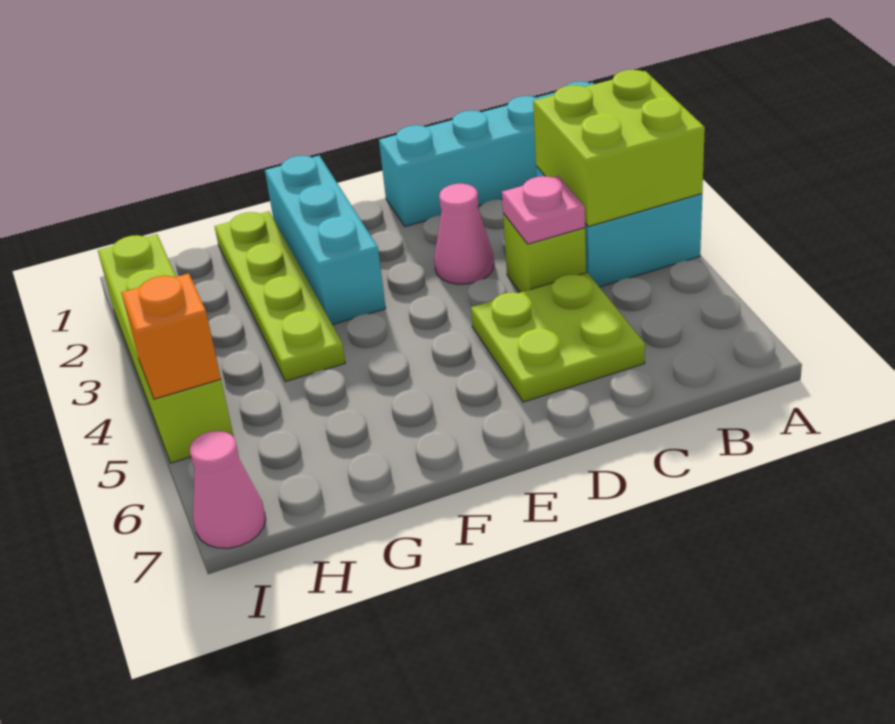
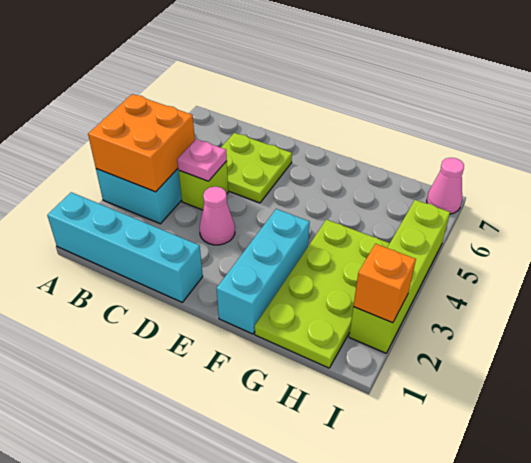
lime brick A3:B4 level 2 -> orange brick A3:B4 level 2
lime plate G1:G4 level 1 -> lime plate G1:H4 level 1
orange brick I5 level 2 -> orange brick I2 level 2

